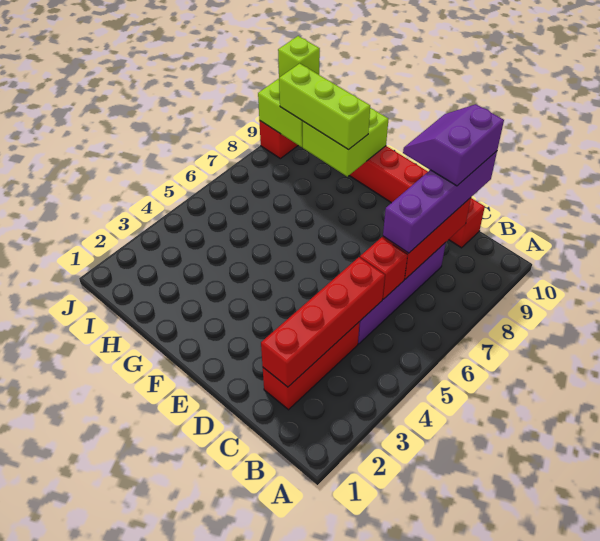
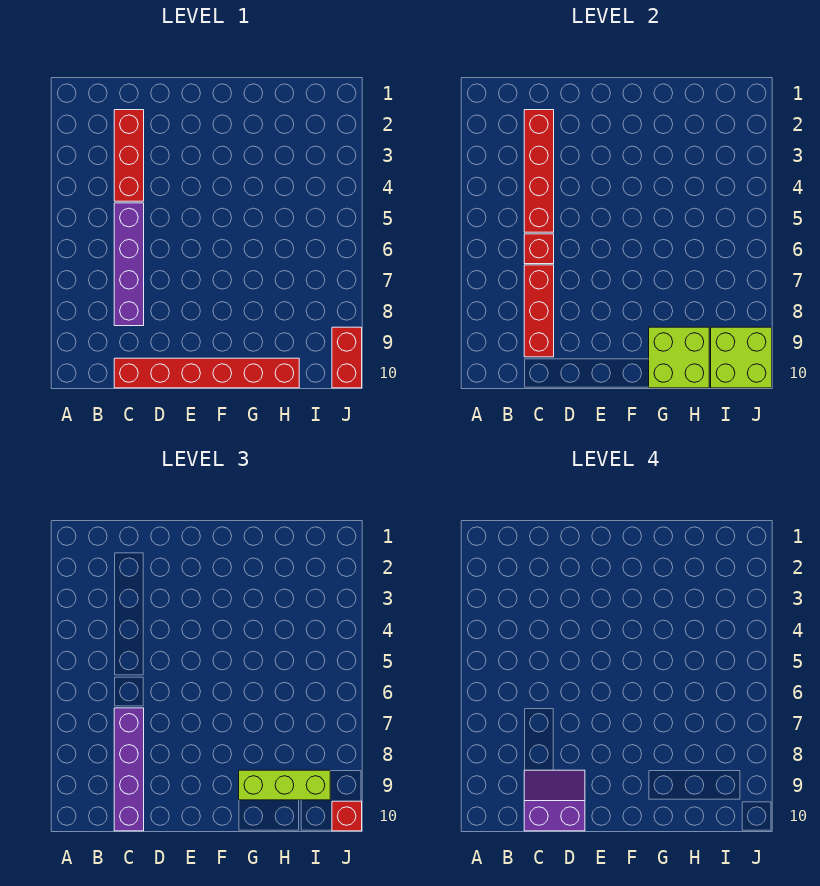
purple slope C9:D10 level 4 top C -> purple slope C9:D10 level 4 top 10
lime brick J10 level 3 -> red brick J10 level 3

